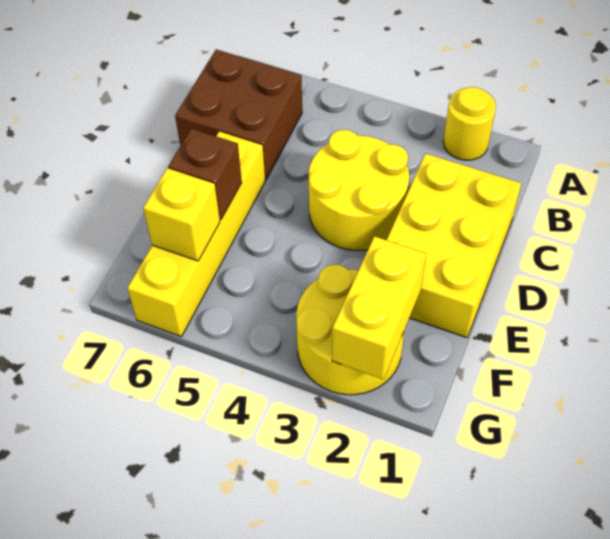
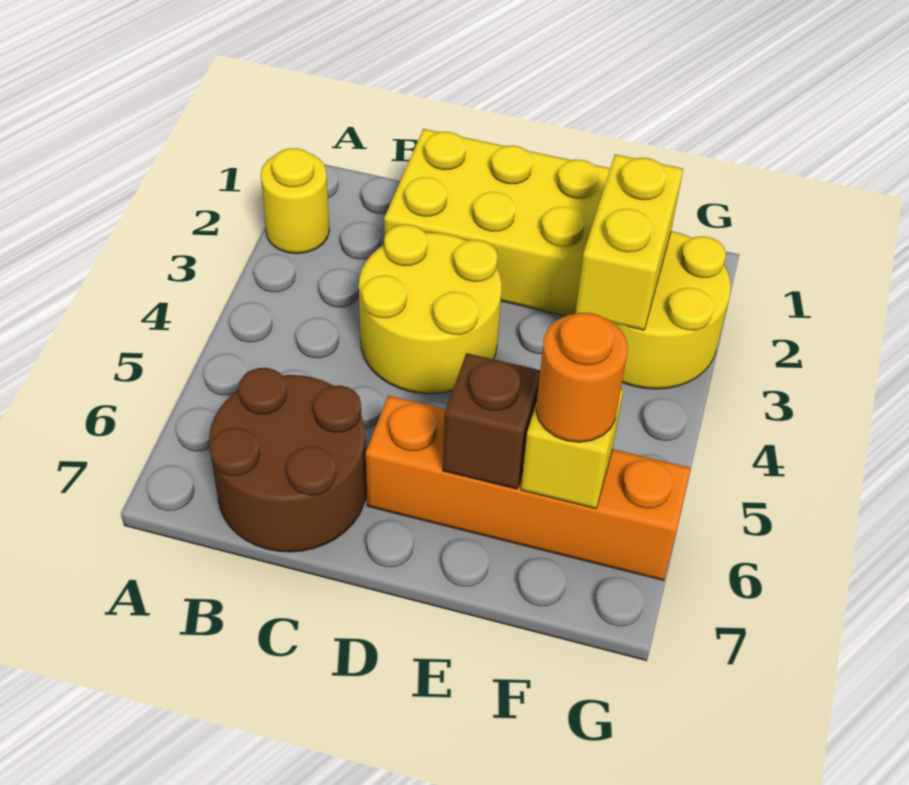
brown brick B6:C7 level 1 -> brown round brick B6:C7 level 1
yellow brick D6:G6 level 1 -> orange brick D6:G6 level 1
yellow brick F2:G2 level 2 -> yellow brick F2:F3 level 2
none -> orange round brick F6 level 3

